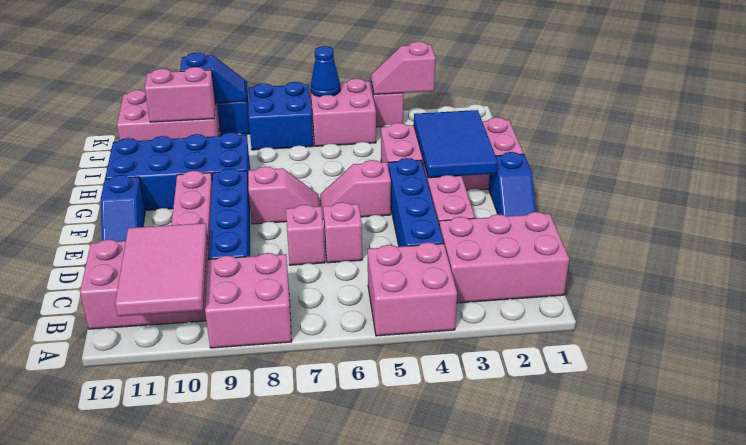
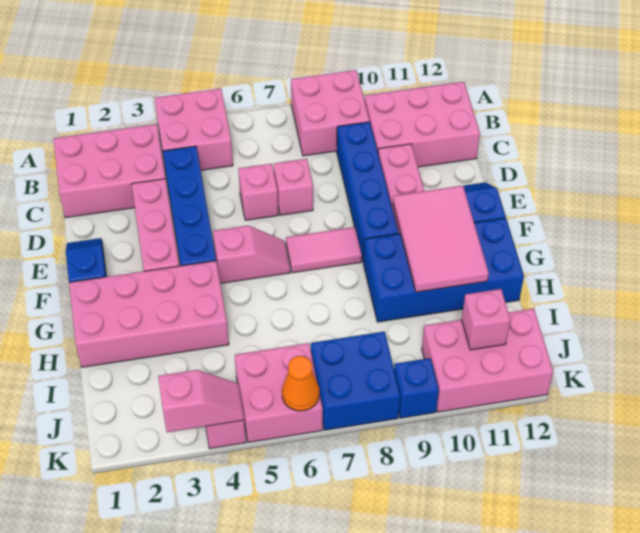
pink tile A10:C11 level 2 -> pink tile F10:H11 level 2
blue tile F2:H3 level 2 -> none
pink slope F7:F8 level 1 top 8 -> pink tile F7:F8 level 1
pink brick J10:J11 level 2 -> pink brick J11 level 2
blue cone K6 level 2 -> orange cone K6 level 2
blue slope K9:K10 level 2 top 10 -> none

